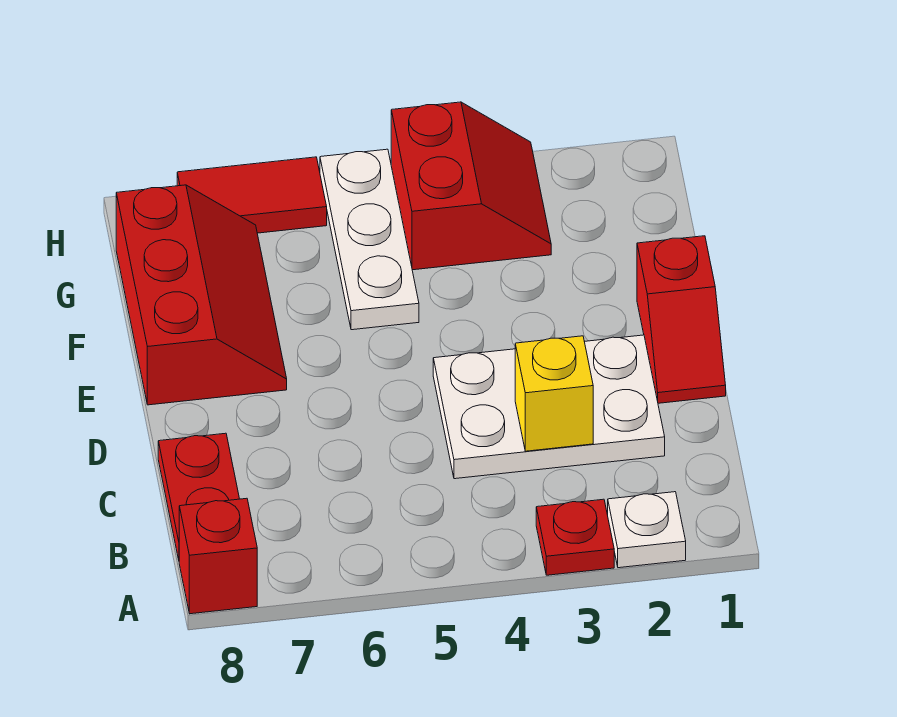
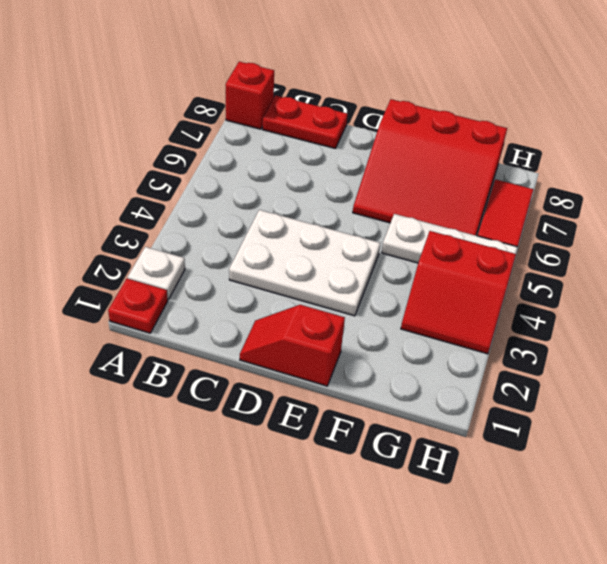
red plate A3 level 1 -> red plate A1 level 1
white plate C2:D4 level 1 -> white plate C3:E4 level 1
yellow brick C3 level 2 -> none
red slope E7:G8 level 1 top 8 -> red slope E6:G8 level 1 top 8

